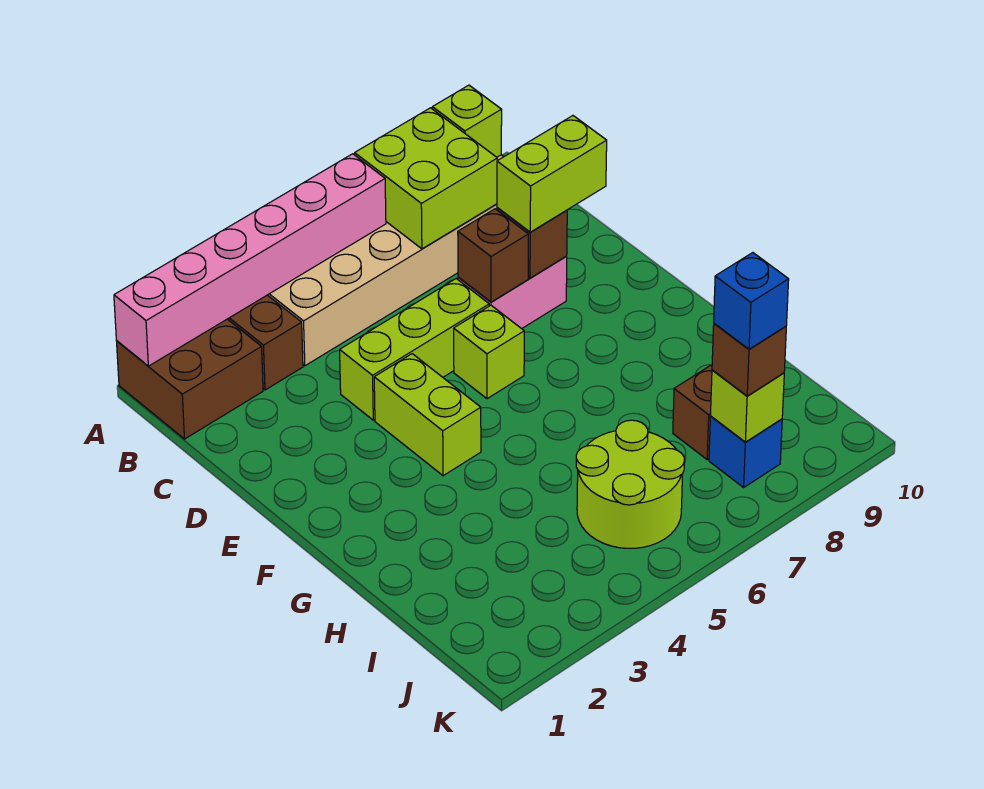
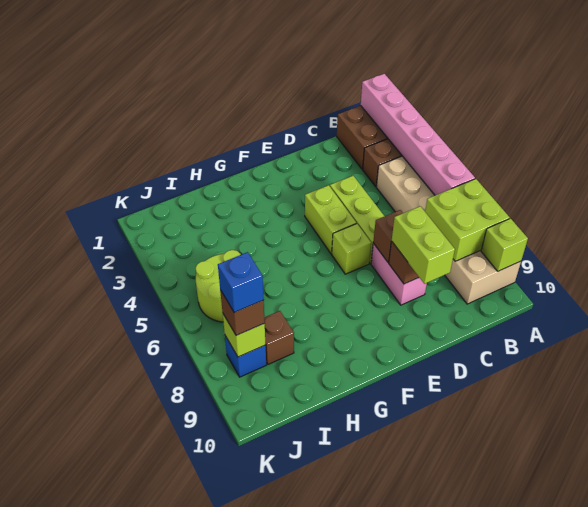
lime brick E4:F4 level 1 -> lime brick E4:E5 level 1

